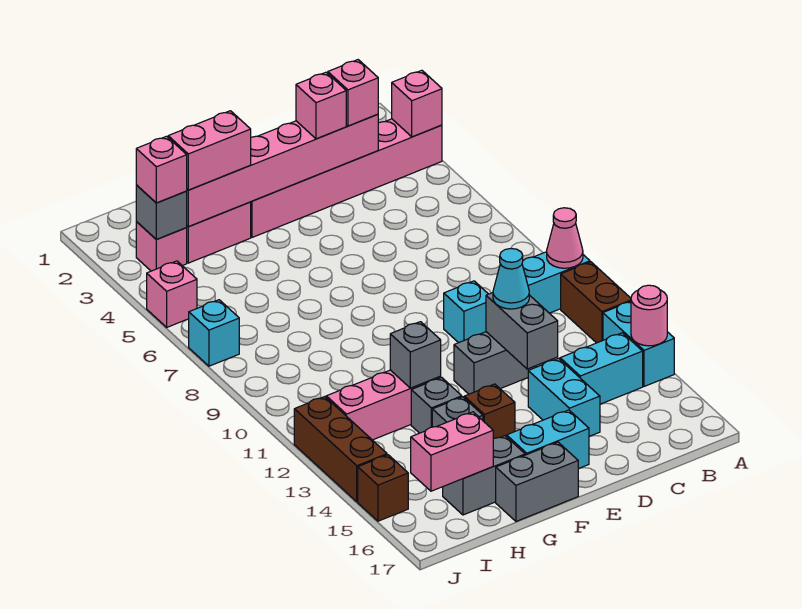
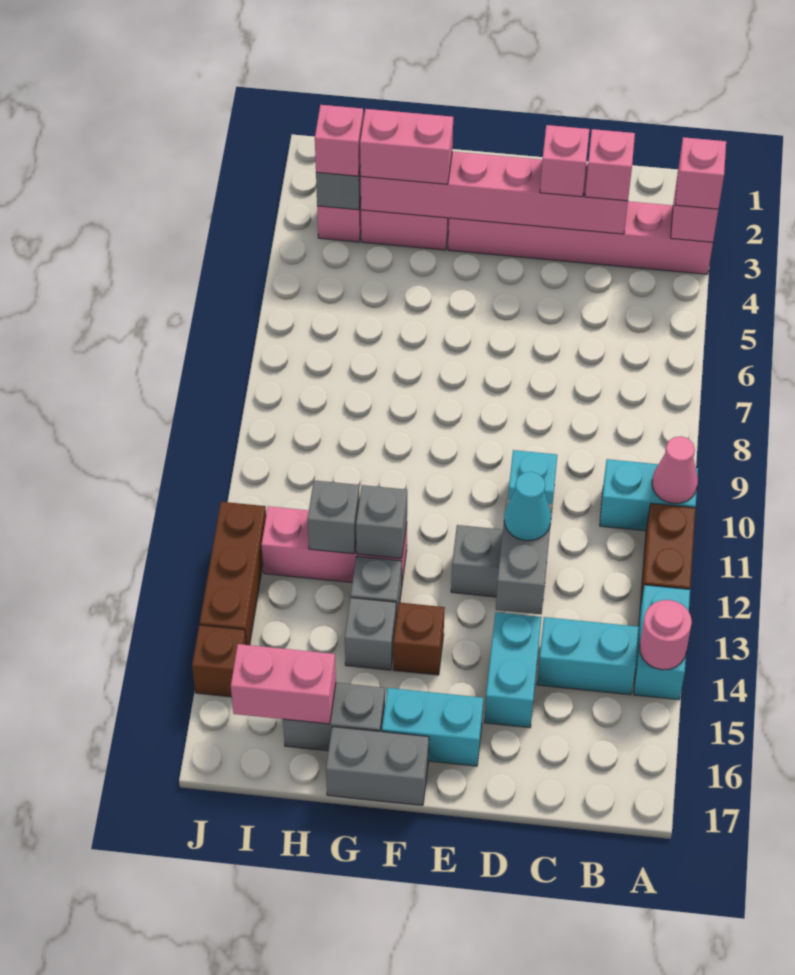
none -> grey brick H12 level 2
pink brick J5 level 1 -> pink brick A3 level 3
cyan brick J7 level 1 -> none

